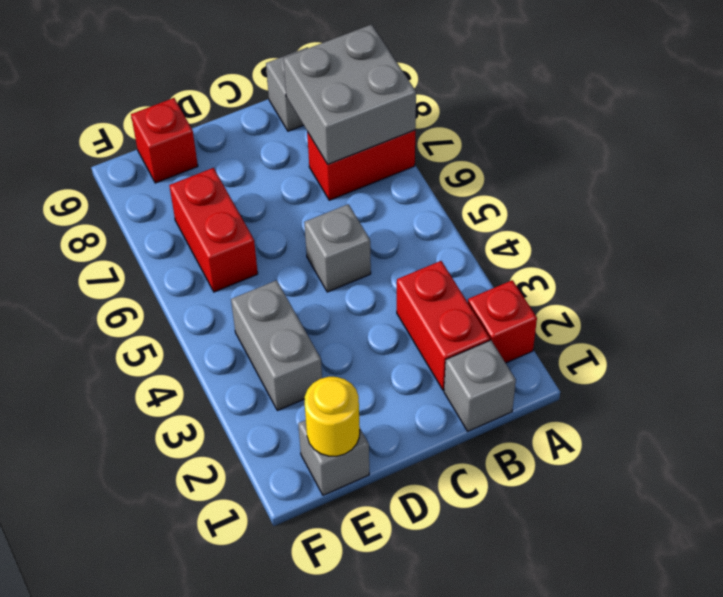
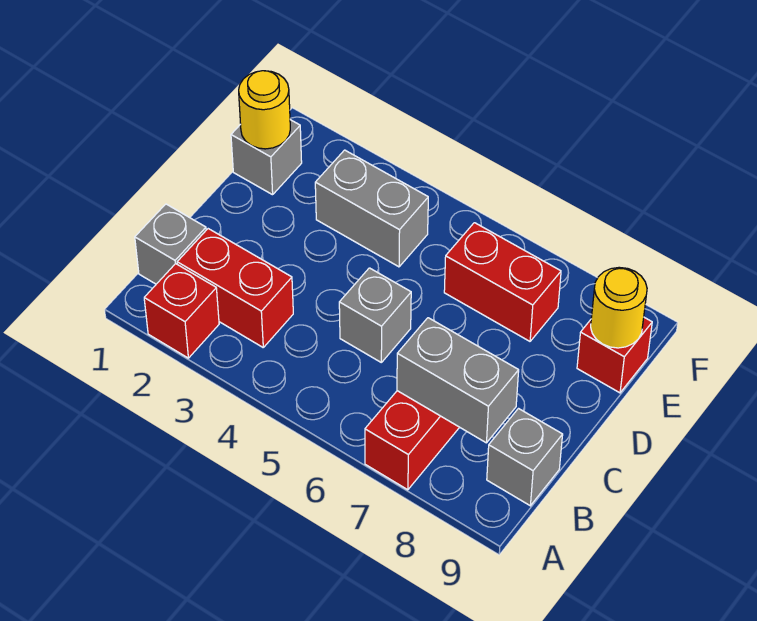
grey brick A7:B8 level 2 -> grey brick B7:B8 level 2
none -> yellow round brick E9 level 2

